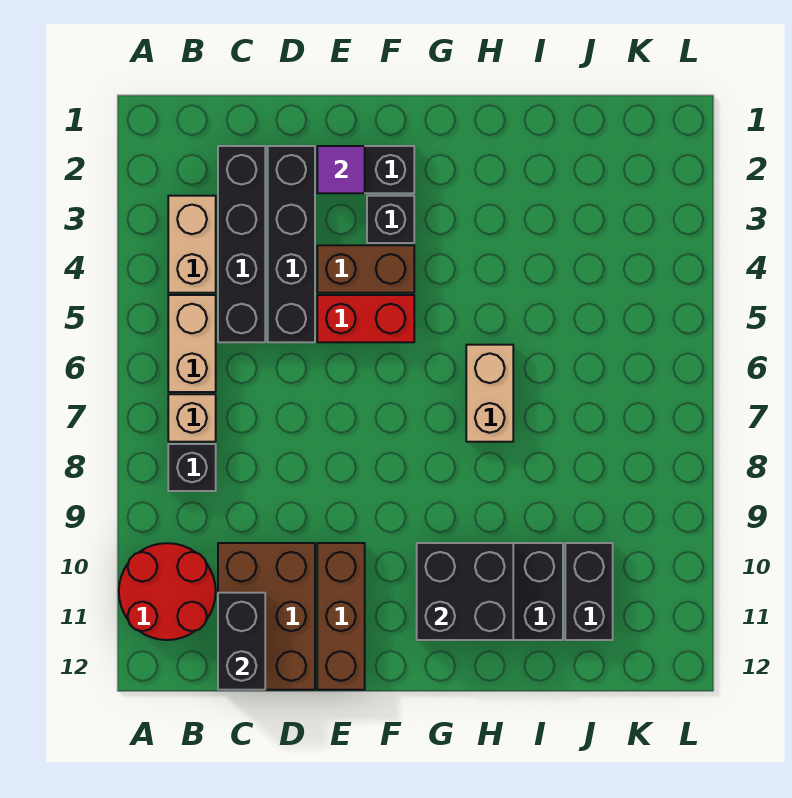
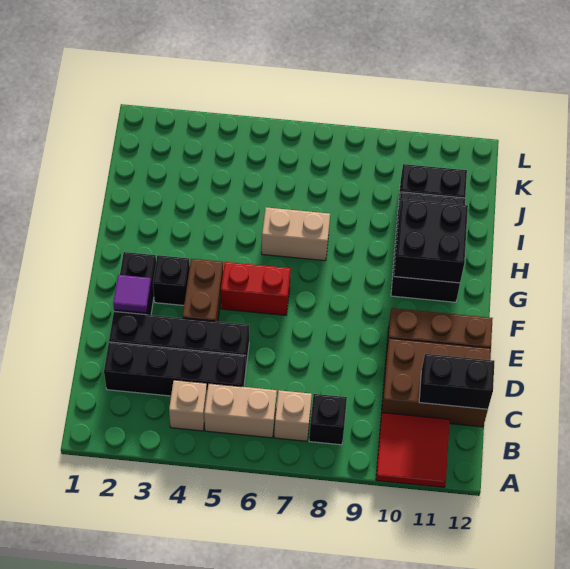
red round brick A10:B11 level 1 -> red tile A10:B11 level 1
tan brick B3:B4 level 1 -> tan brick B4 level 1
red brick E5:F5 level 1 -> red brick F5:F6 level 1

